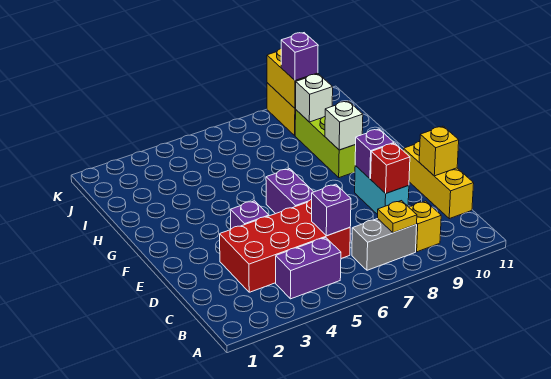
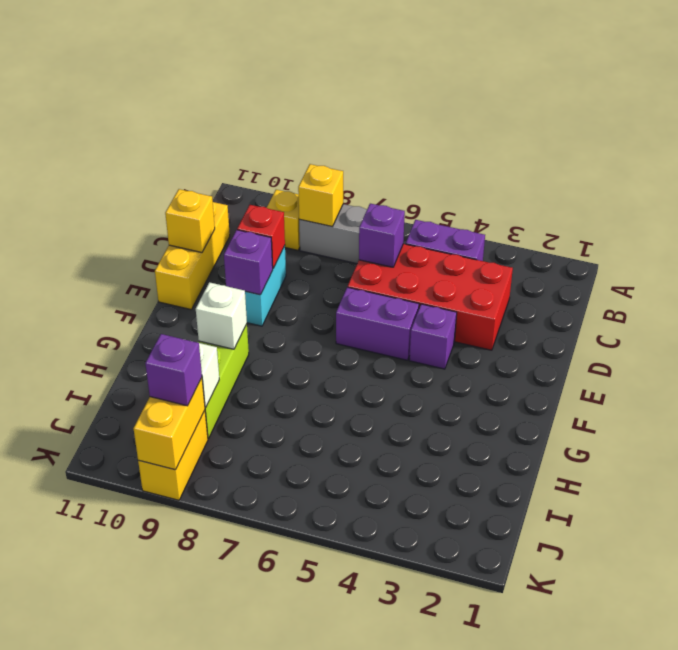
yellow plate B8 level 2 -> yellow brick B8 level 2
purple brick E6:F6 level 1 -> purple brick E5:E6 level 1

